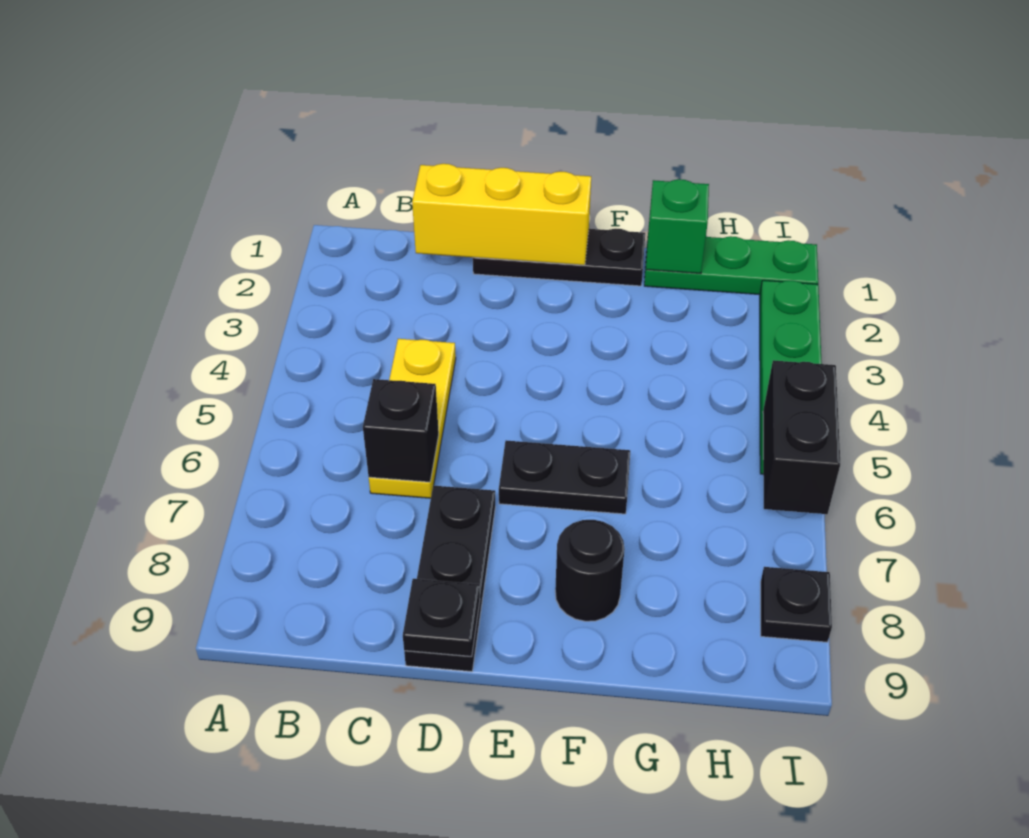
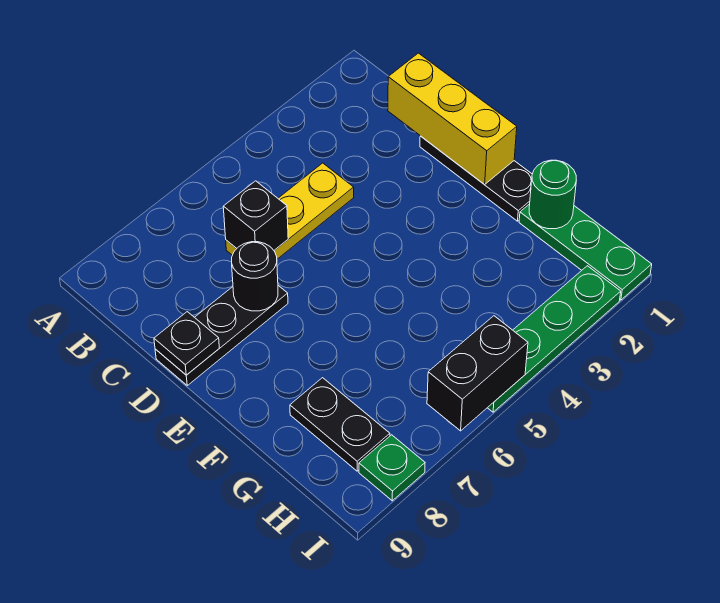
black plate E6:F6 level 1 -> black plate G8:H8 level 1
black round brick F8 level 1 -> black round brick D7 level 2
green brick G1 level 2 -> green round brick G1 level 2
black plate I8 level 1 -> green plate I8 level 1

